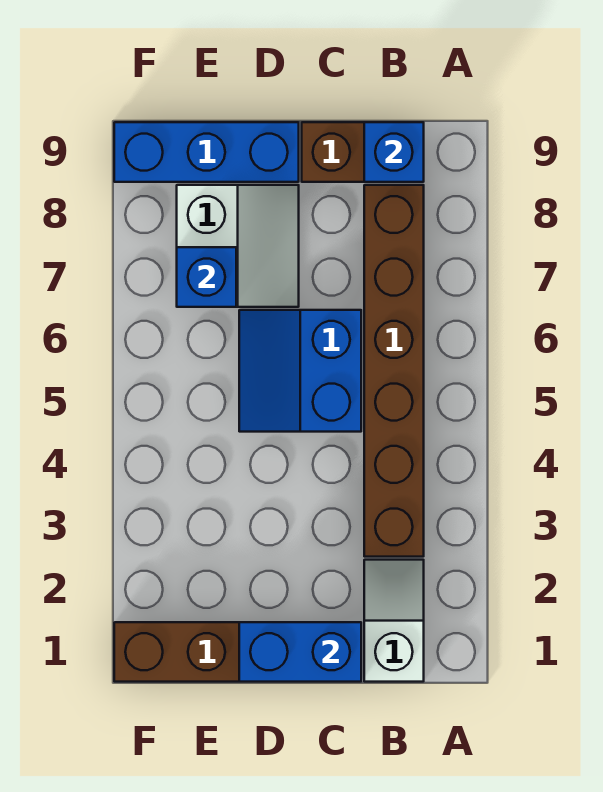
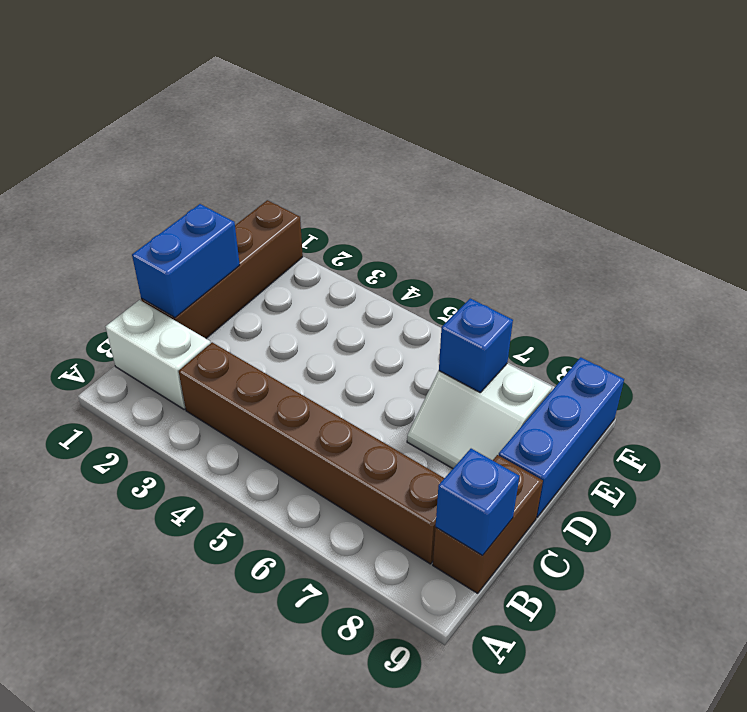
white slope B1:B2 level 1 top 1 -> white brick B1:B2 level 1
blue slope C5:D6 level 1 top C -> none

